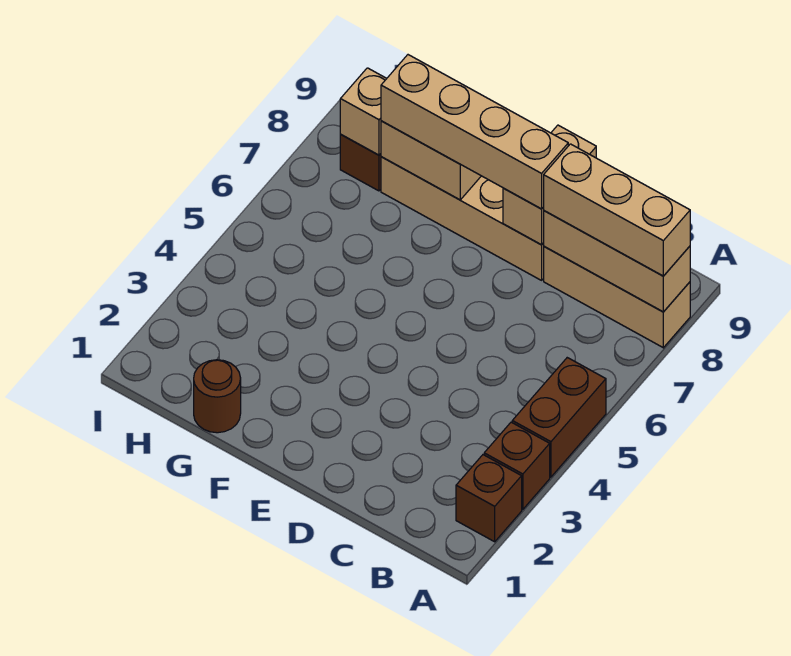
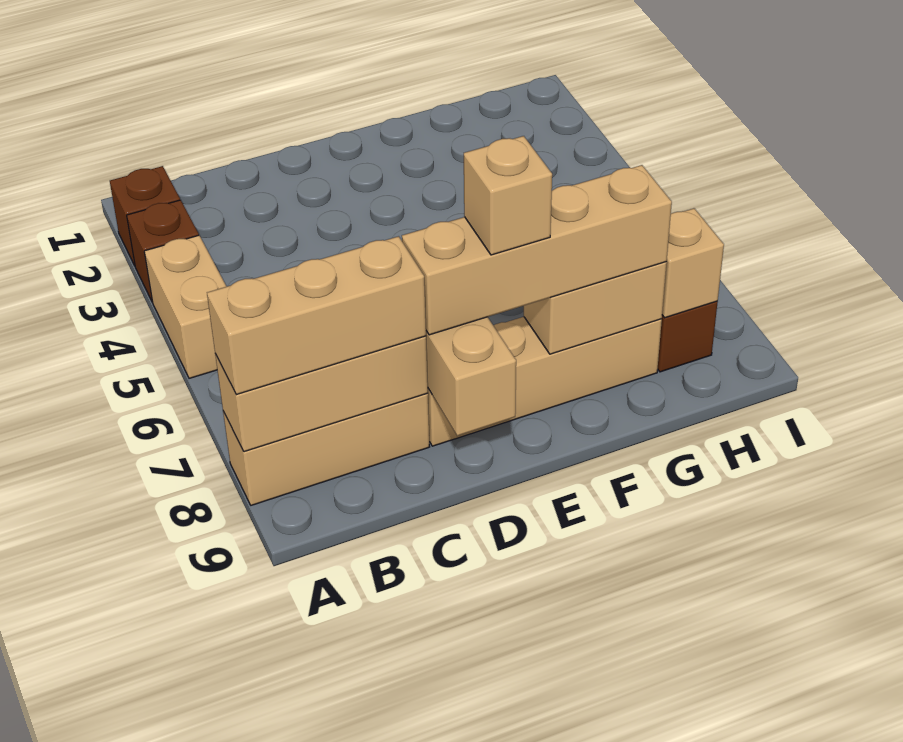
brown brick A4:A5 level 1 -> tan brick A4:A5 level 1
none -> tan brick E8 level 4
brown round brick G1 level 1 -> none

